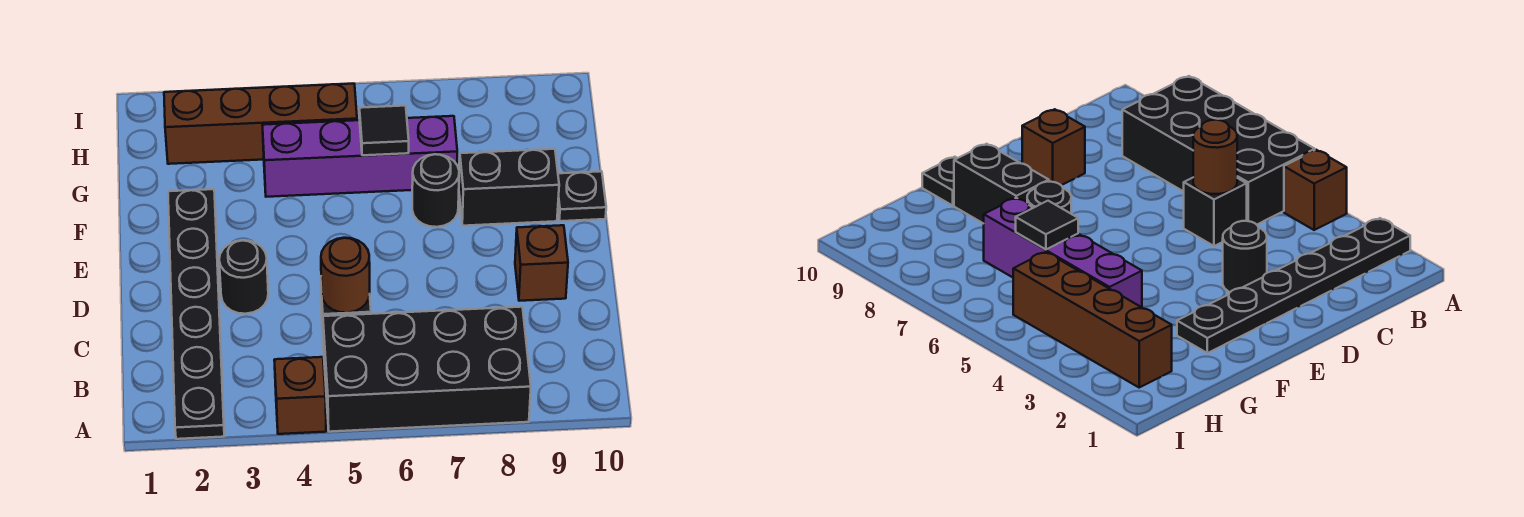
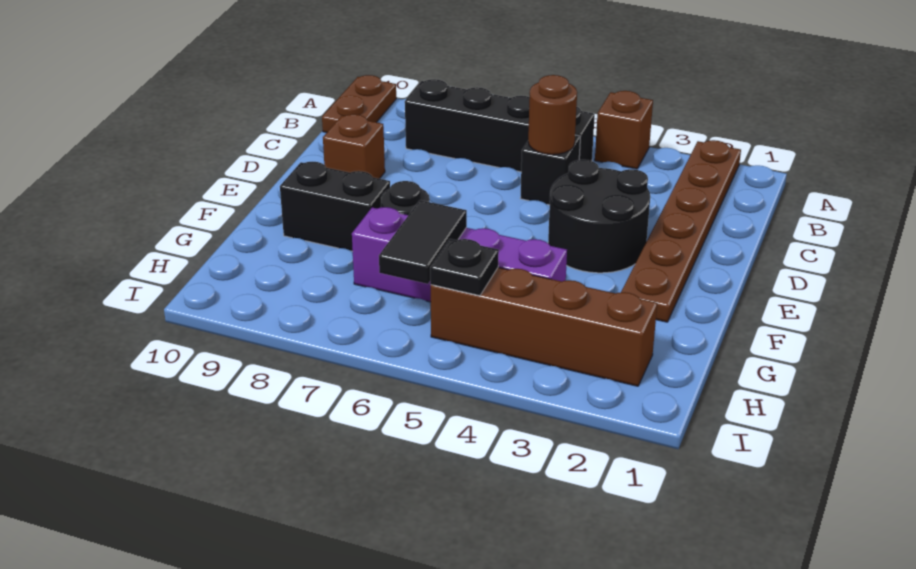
black plate A2:F2 level 1 -> brown plate A2:F2 level 1
black brick A5:B8 level 1 -> black brick B5:B8 level 1
none -> brown plate A10:B10 level 1
black round brick D3 level 1 -> black round brick D3:E4 level 1
black plate F10 level 1 -> black plate H5 level 2
black tile G6 level 2 -> black tile G6:H6 level 2

